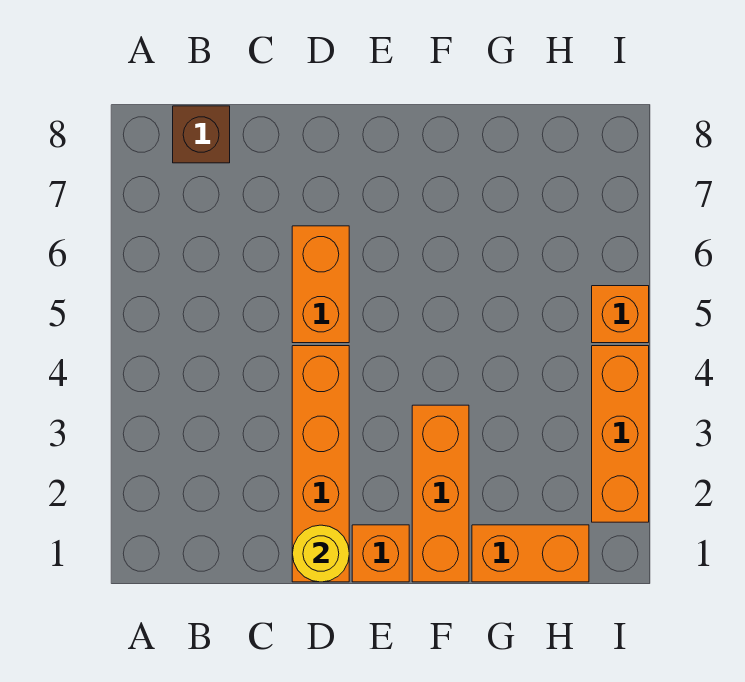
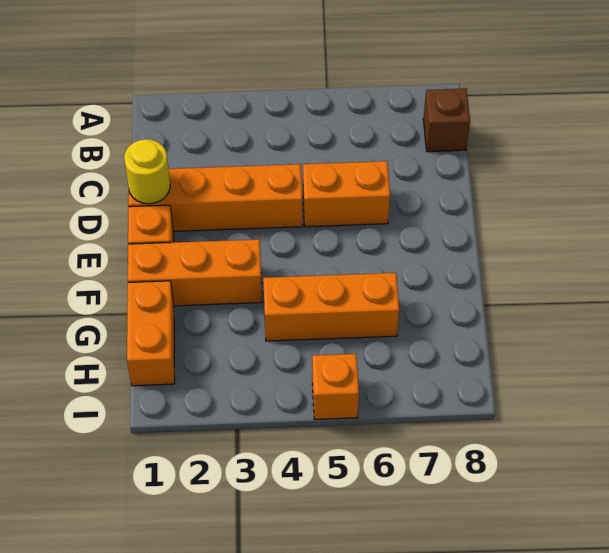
orange brick I2:I4 level 1 -> orange brick G4:G6 level 1

